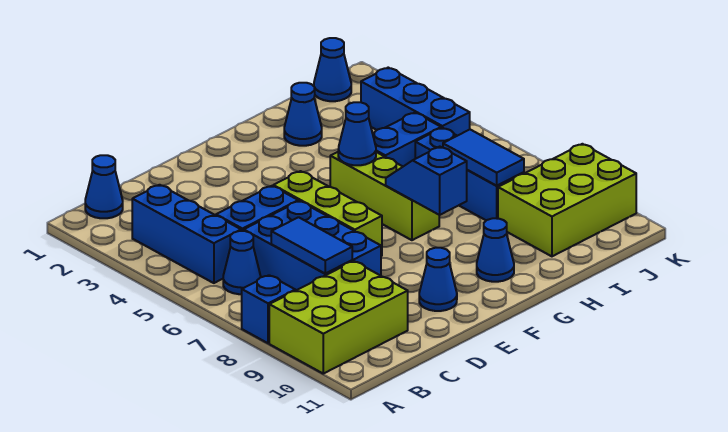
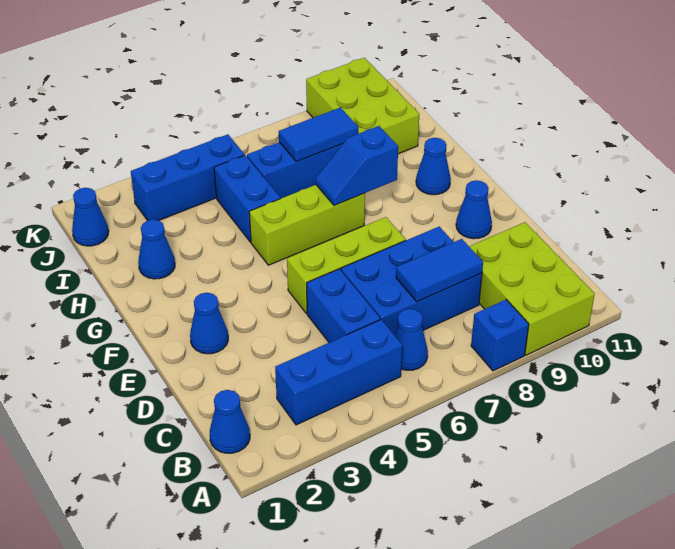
blue cone G5 level 2 -> blue cone E2 level 1

